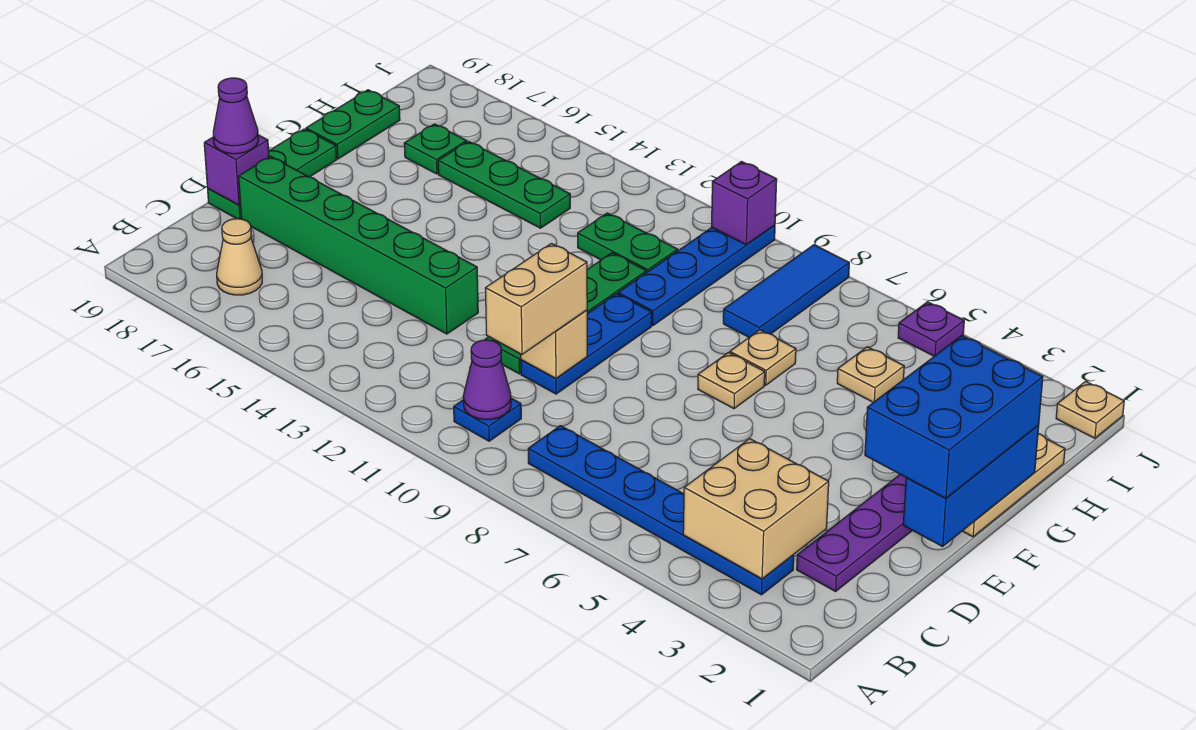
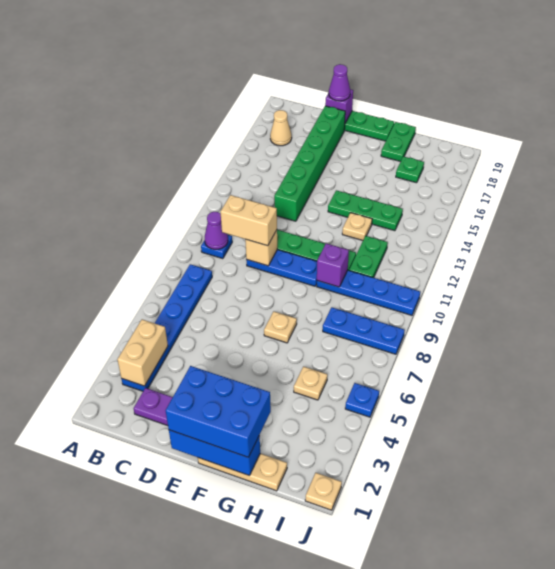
tan brick B3:C4 level 2 -> tan brick B3:B4 level 2
tan plate G7 level 1 -> tan plate G13 level 1
green plate G19:H19 level 1 -> green plate G18:G19 level 1
blue tile H8:J8 level 1 -> blue plate H8:J8 level 1
green plate H14:H16 level 1 -> green plate F14:H14 level 1
purple plate J5 level 1 -> blue plate J5 level 1
purple brick J10 level 2 -> purple brick G10 level 2

